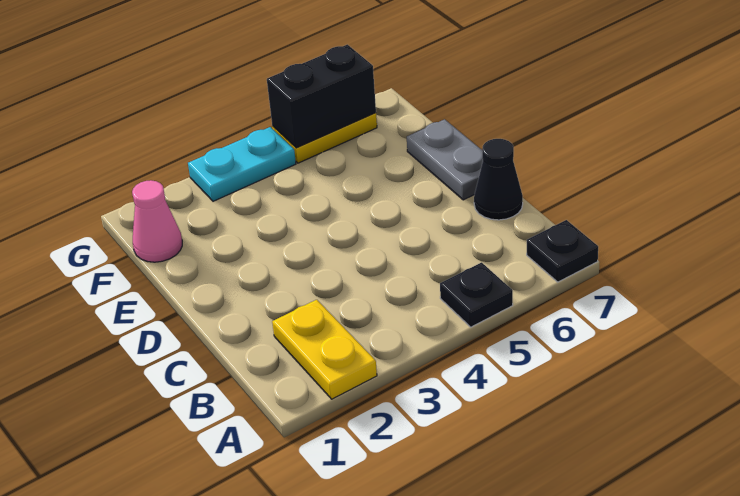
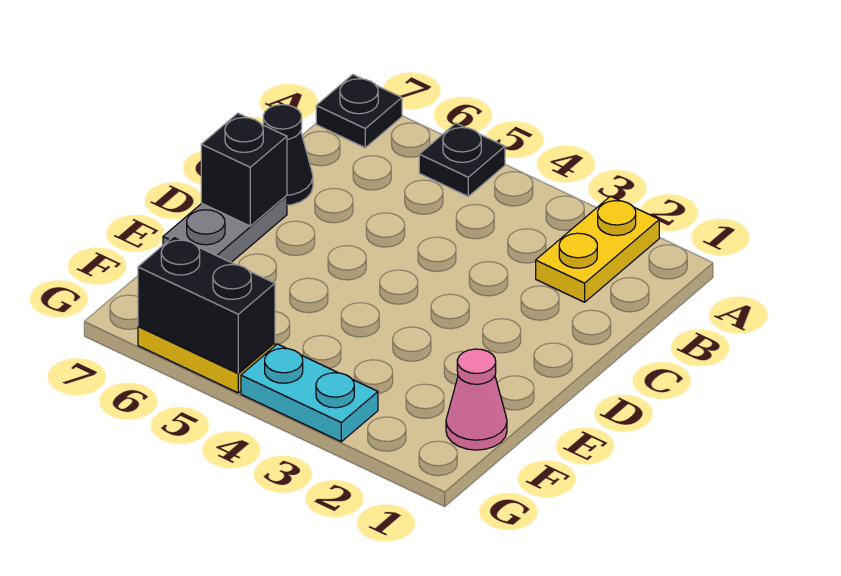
none -> black brick D7 level 2

